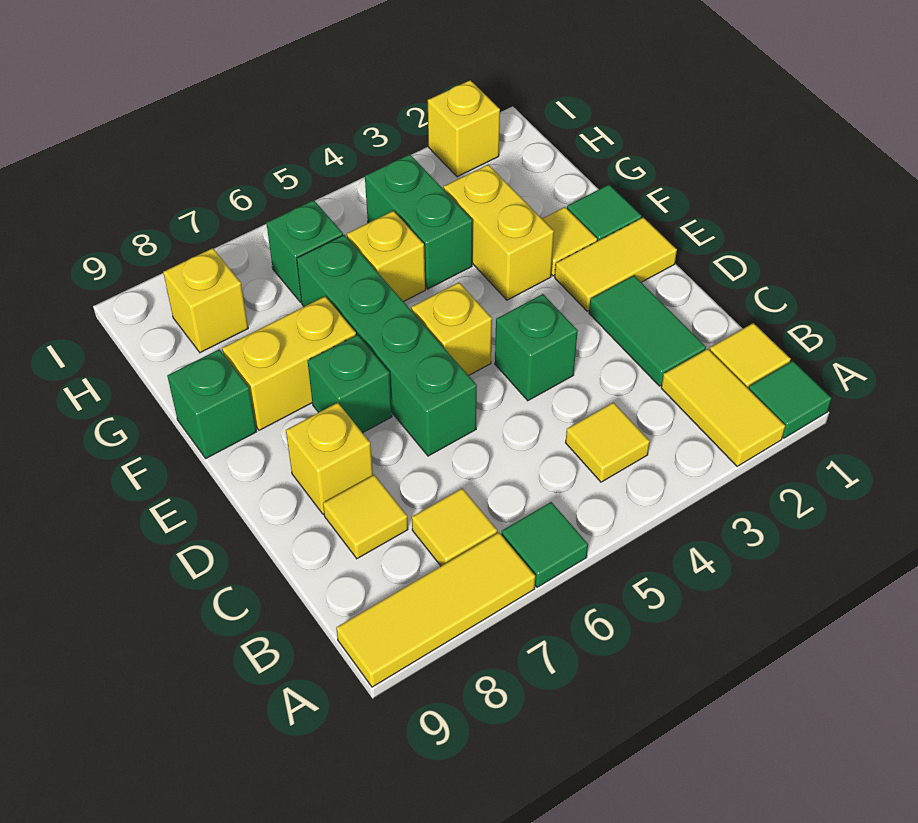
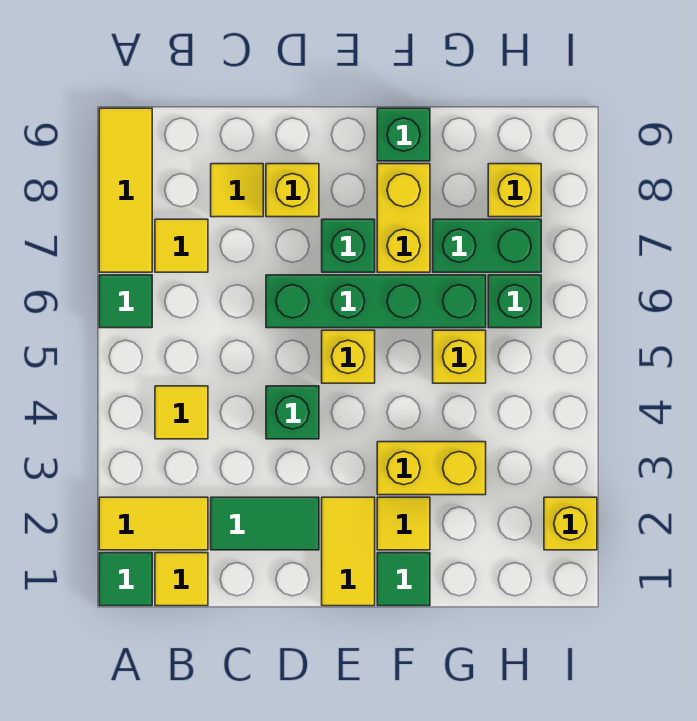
green brick G4:H4 level 1 -> green brick G7:H7 level 1

